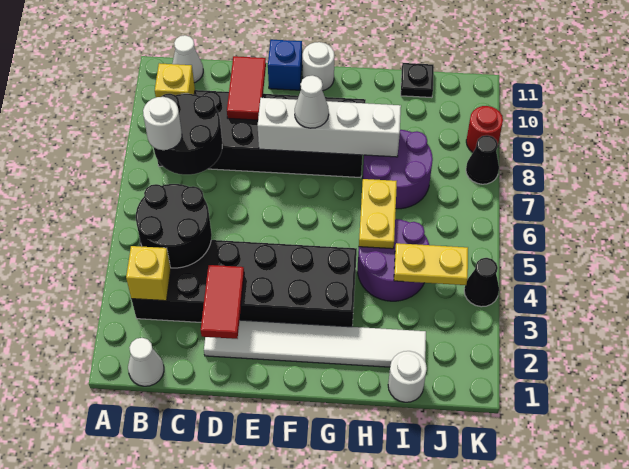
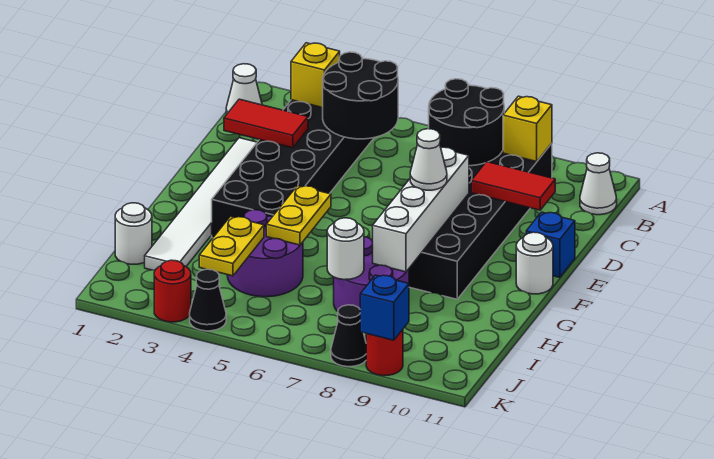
white round brick B7 level 3 -> white round brick I7 level 2
yellow plate H5:H6 level 2 -> yellow plate G5:H5 level 2
black plate I11 level 1 -> none
none -> red round brick K3 level 1
none -> blue brick K9 level 2

